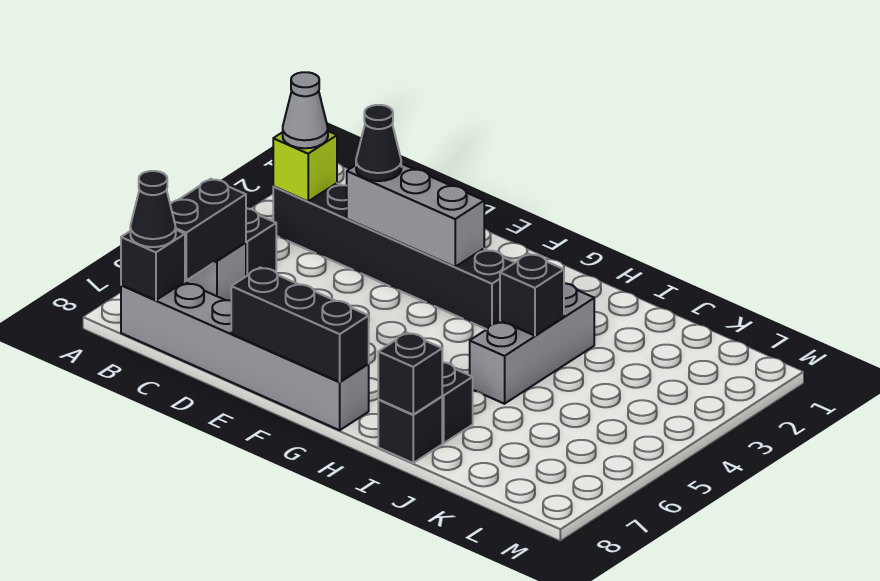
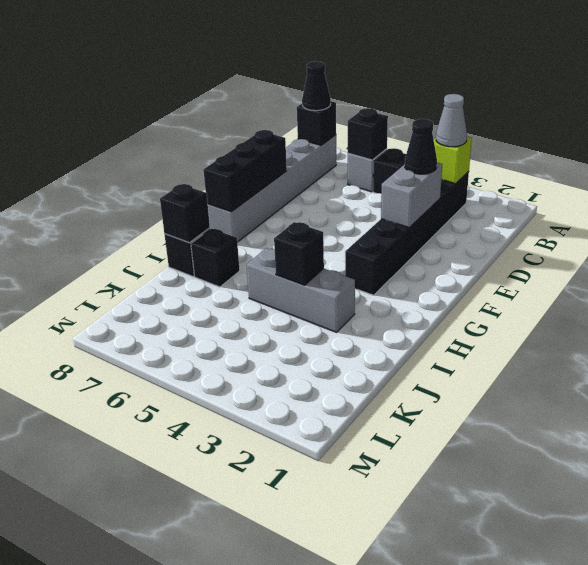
black brick B6:B7 level 2 -> black brick B6 level 2
grey brick D3:F3 level 2 -> grey brick D3:E3 level 2

